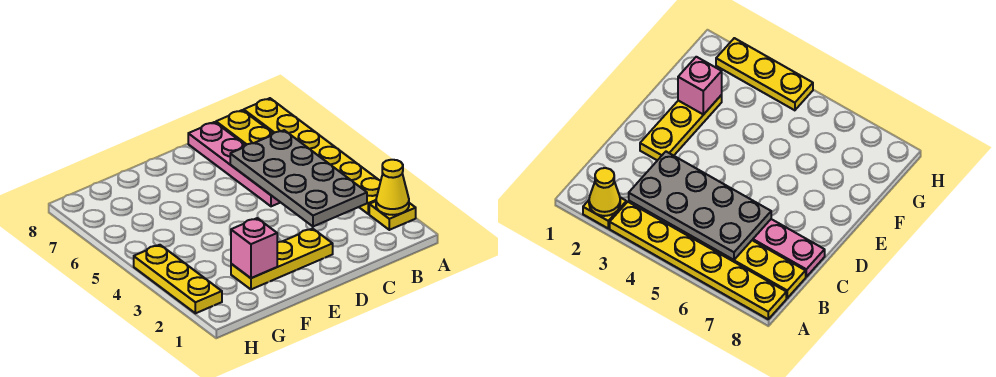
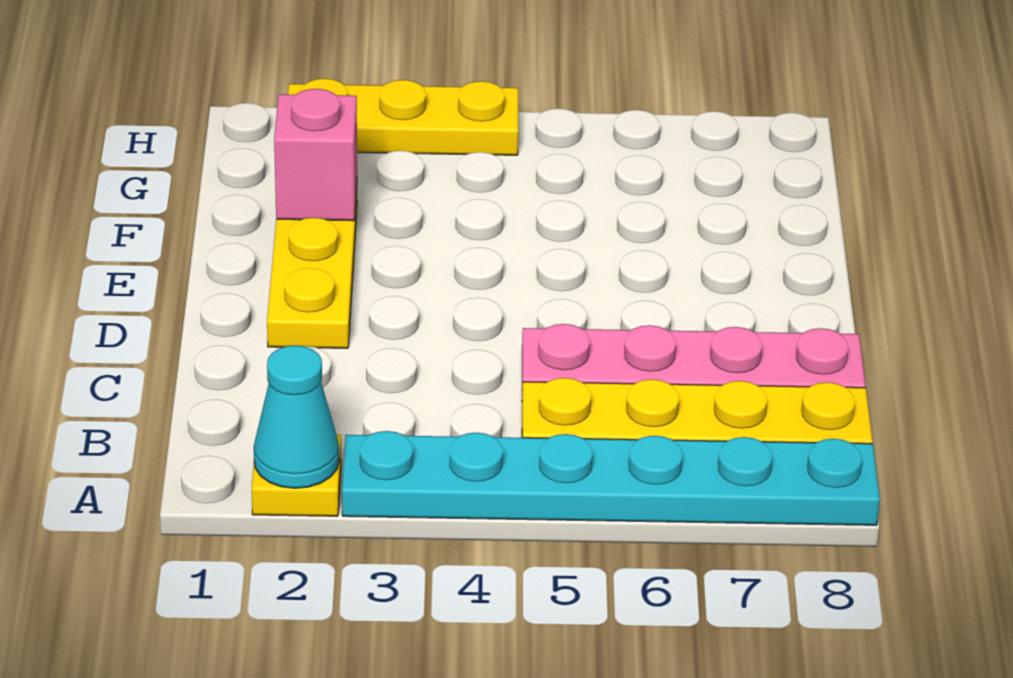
yellow cone A2 level 2 -> cyan cone A2 level 2
yellow plate A3:A8 level 1 -> cyan plate A3:A8 level 1
grey plate B3:C6 level 2 -> none

